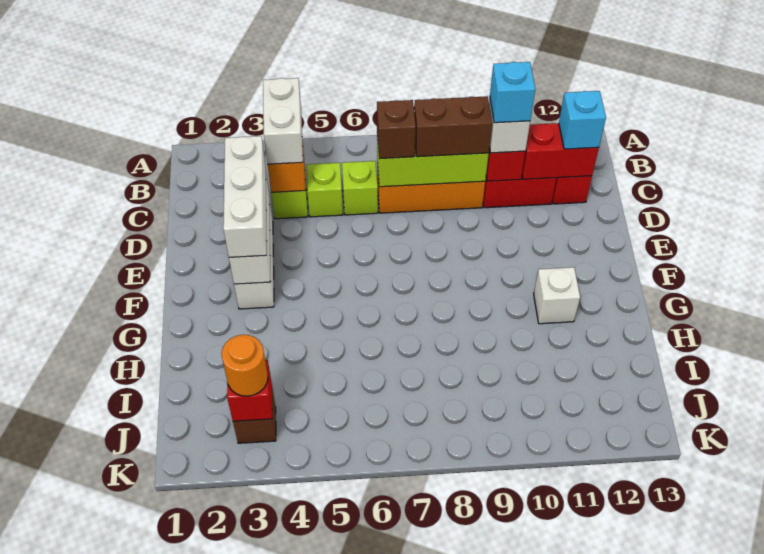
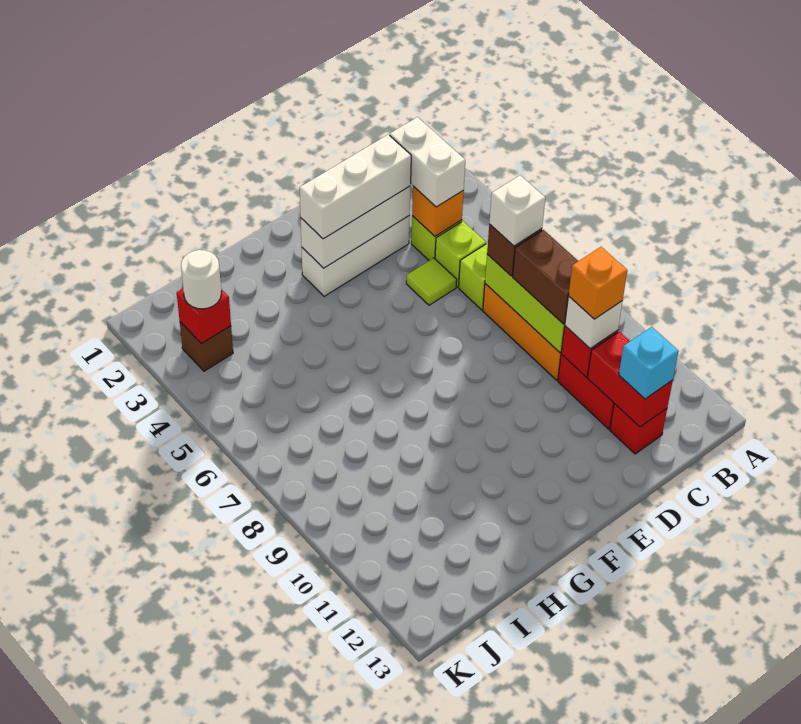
white brick B4:C4 level 3 -> white brick C3:C4 level 3
cyan brick C10 level 4 -> orange brick C10 level 4
none -> lime tile D5 level 1
white brick G11 level 1 -> white brick C7 level 4
orange round brick J3 level 3 -> white round brick J3 level 3

